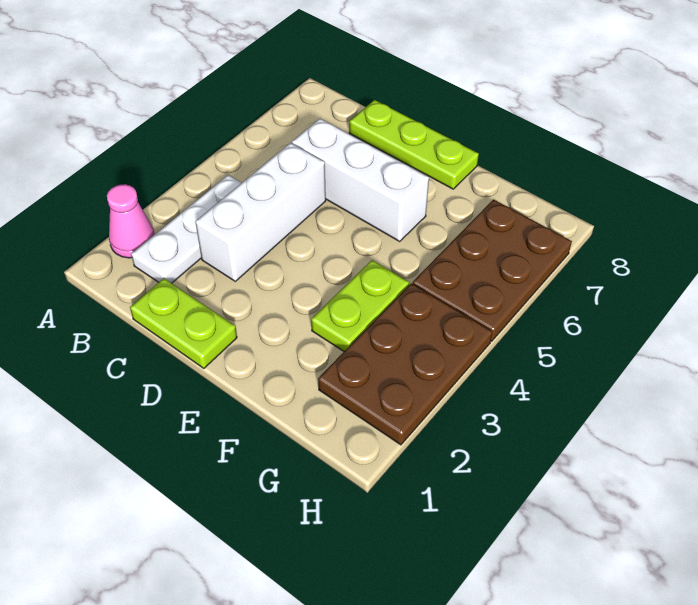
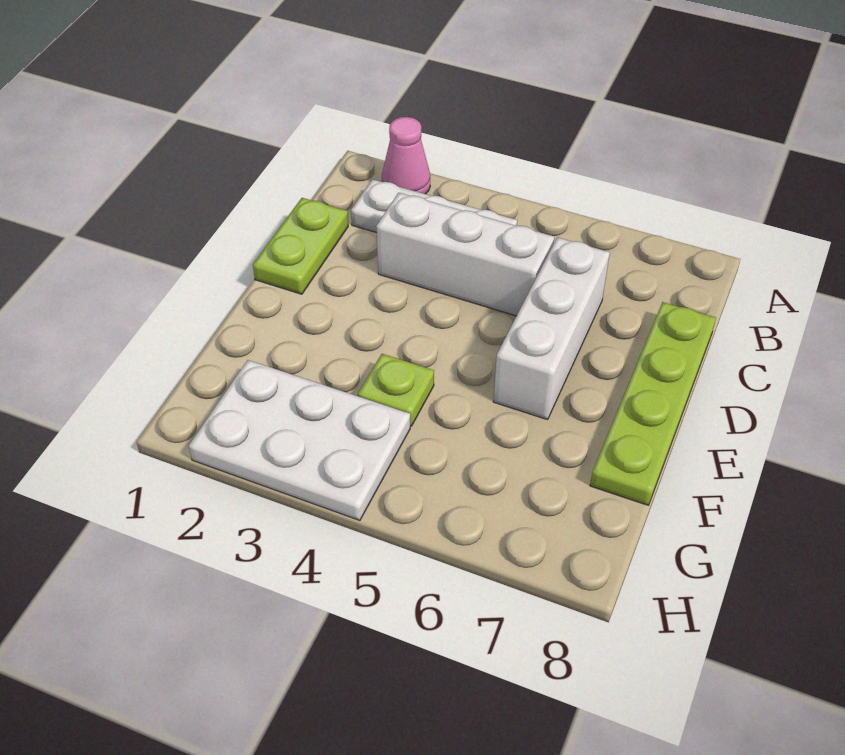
lime plate C8:E8 level 1 -> lime plate C8:F8 level 1
lime plate F3:F4 level 1 -> lime plate F4 level 1
brown plate G2:H4 level 1 -> white plate G2:H4 level 1
brown plate G5:H7 level 1 -> none

